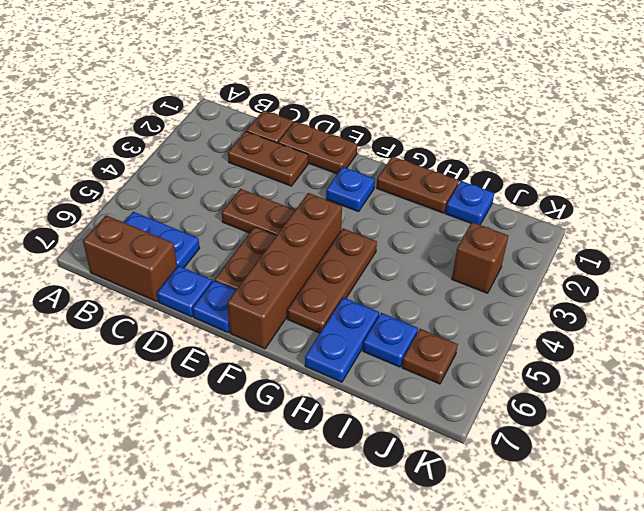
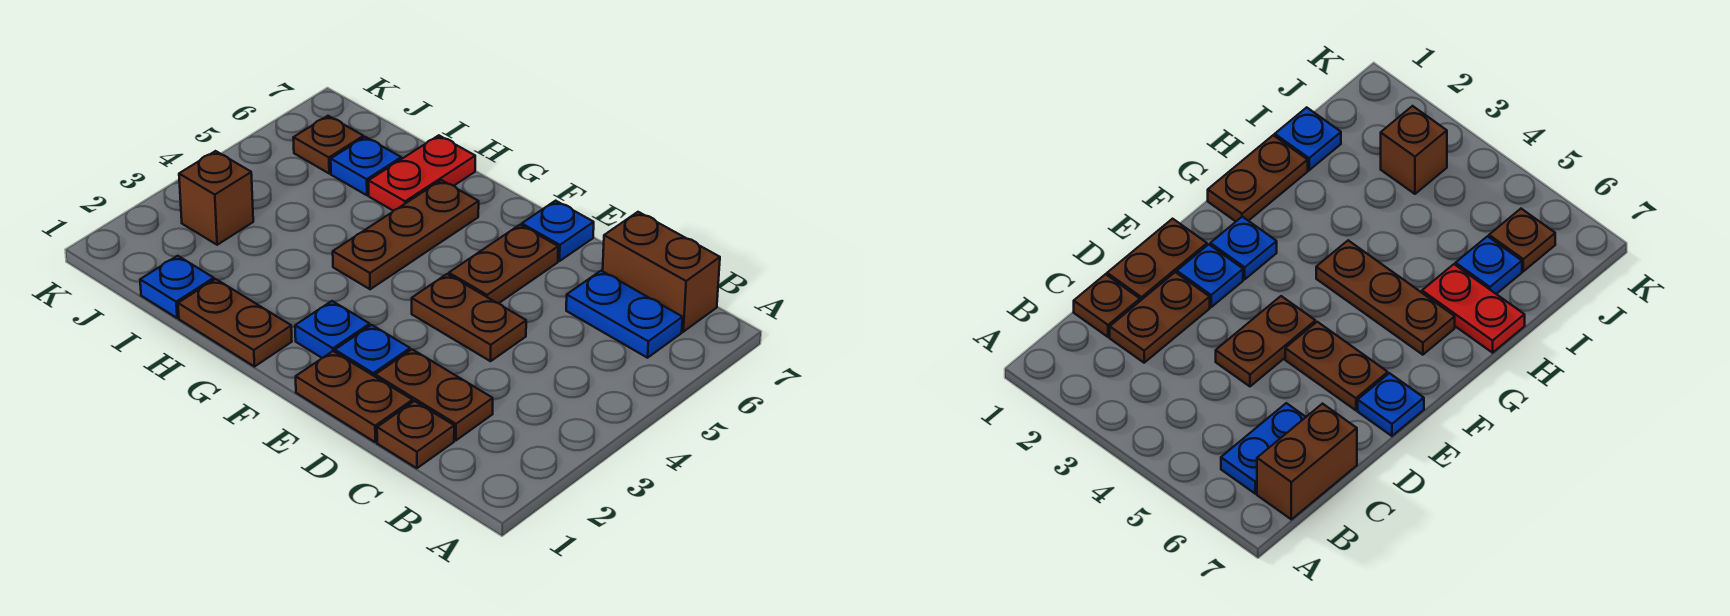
blue plate D7 level 1 -> blue plate E2 level 1
brown brick F4:F7 level 1 -> none
blue plate H6:H7 level 1 -> red plate H6:H7 level 1

